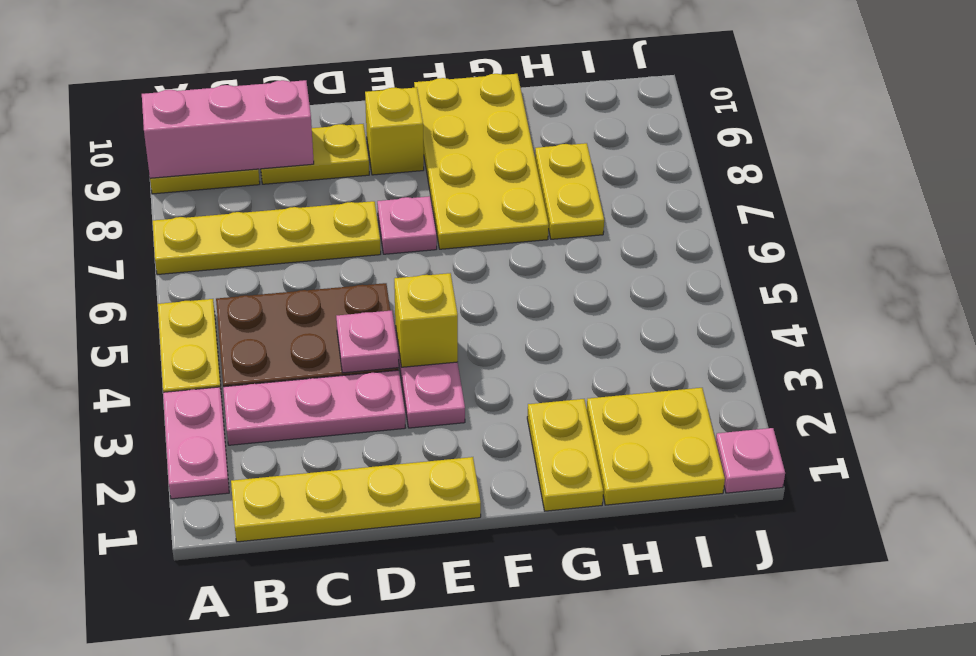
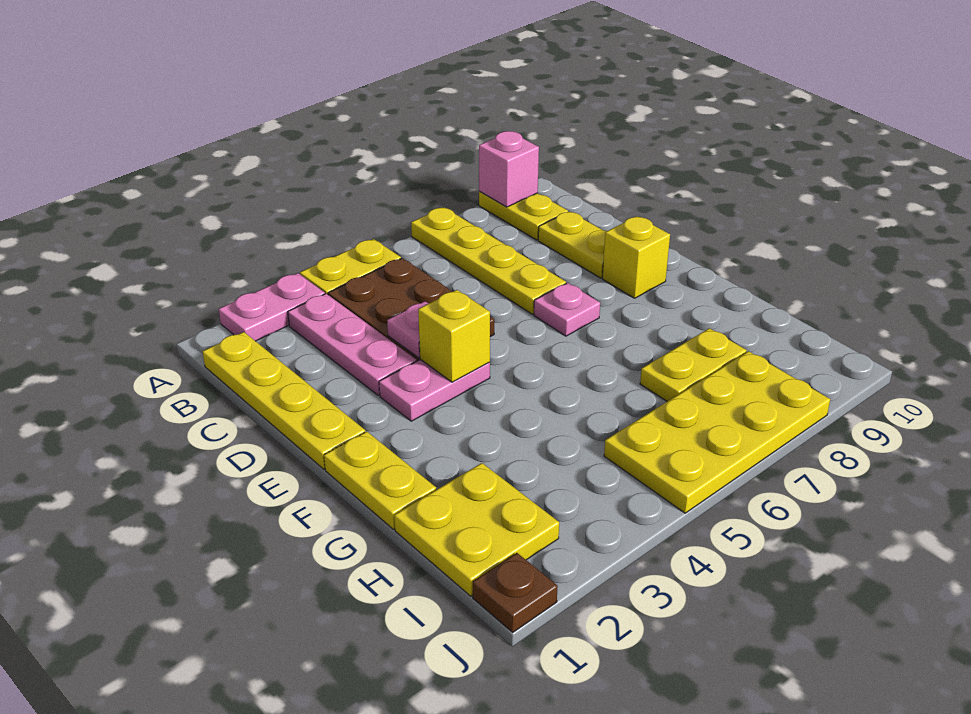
pink brick A9:C9 level 2 -> pink brick A9 level 2
yellow plate F7:G10 level 1 -> yellow plate I5:J8 level 1
yellow plate G1:G2 level 1 -> yellow plate F1:G1 level 1
pink plate J1 level 1 -> brown plate J1 level 1

